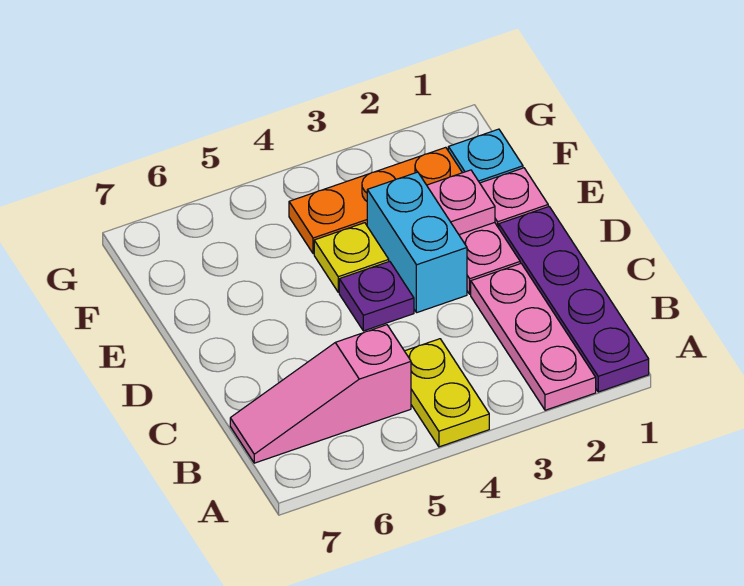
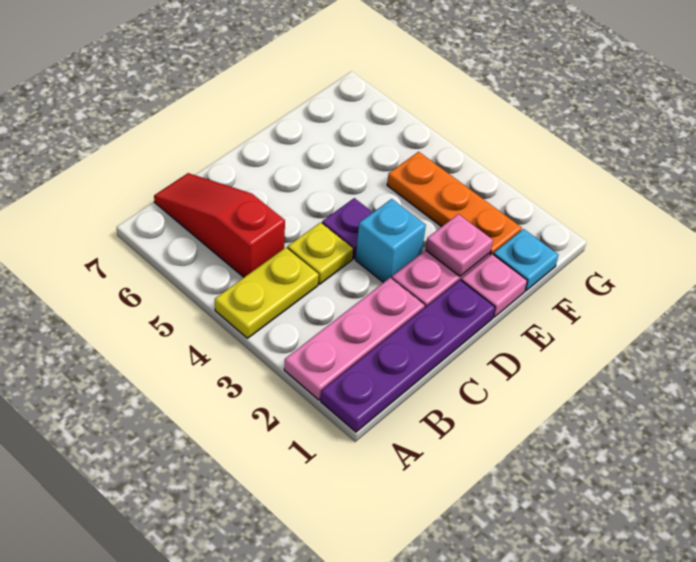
pink slope B5:B7 level 1 top 5 -> red slope B5:B7 level 1 top 5
cyan brick D3:E3 level 1 -> cyan brick D3 level 1
yellow plate E4 level 1 -> yellow plate C4 level 1

